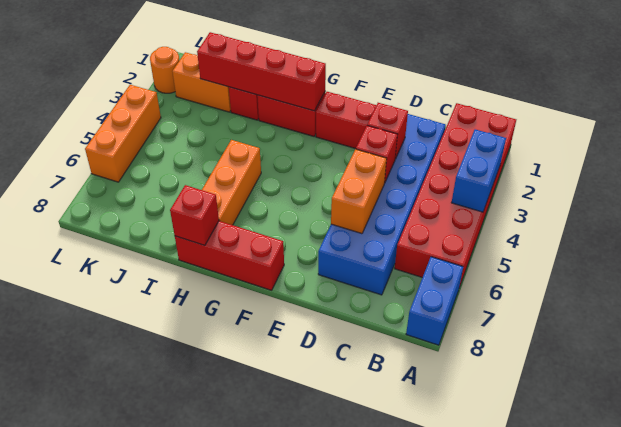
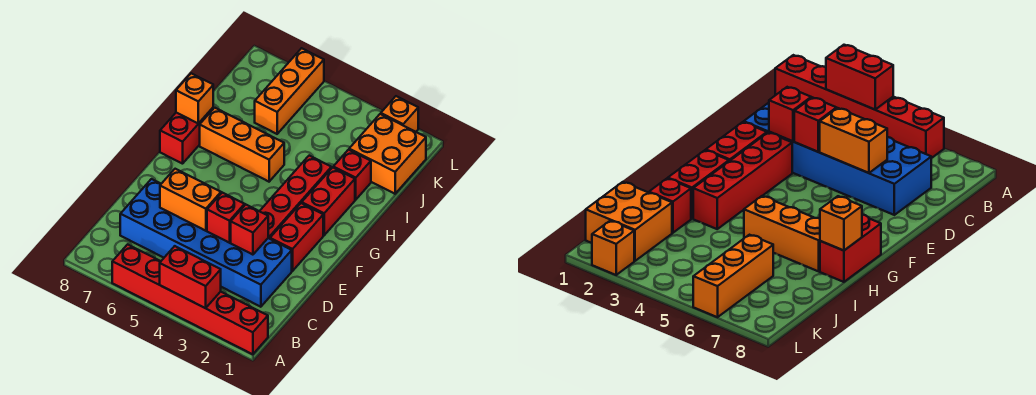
red brick A1:B6 level 1 -> red brick A1:A6 level 1
blue brick A3:A4 level 2 -> red brick A3:A4 level 2
blue brick A7:A8 level 1 -> none
red brick F8:H8 level 1 -> red brick G8:H8 level 1
red brick G2:J2 level 2 -> red brick E3:H3 level 1
red brick H8 level 2 -> orange brick H8 level 2
orange brick J2:K2 level 1 -> orange brick J1:K2 level 1
orange round brick L2 level 1 -> orange brick L2 level 1
orange brick L4:L6 level 1 -> orange brick J6:L6 level 1

